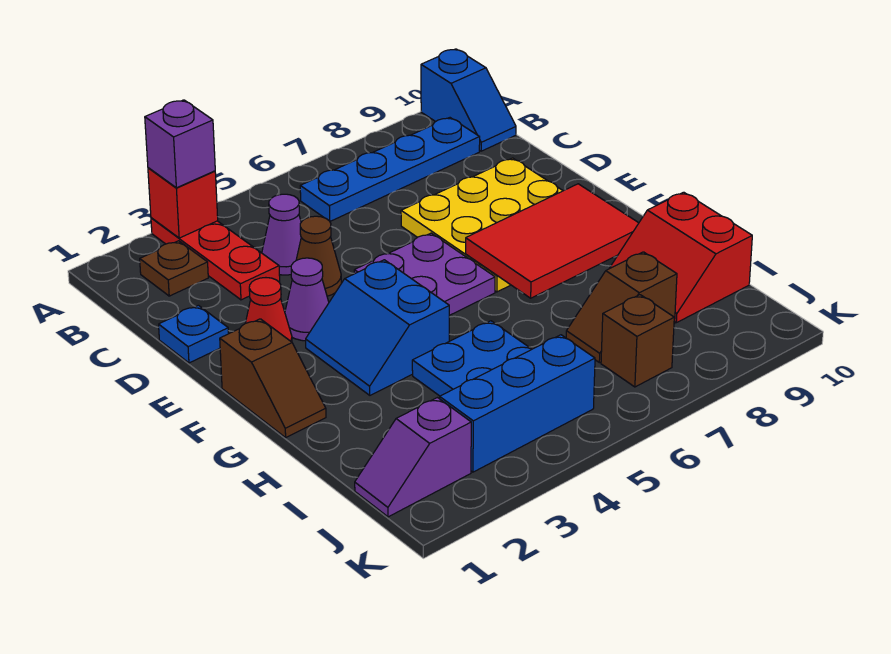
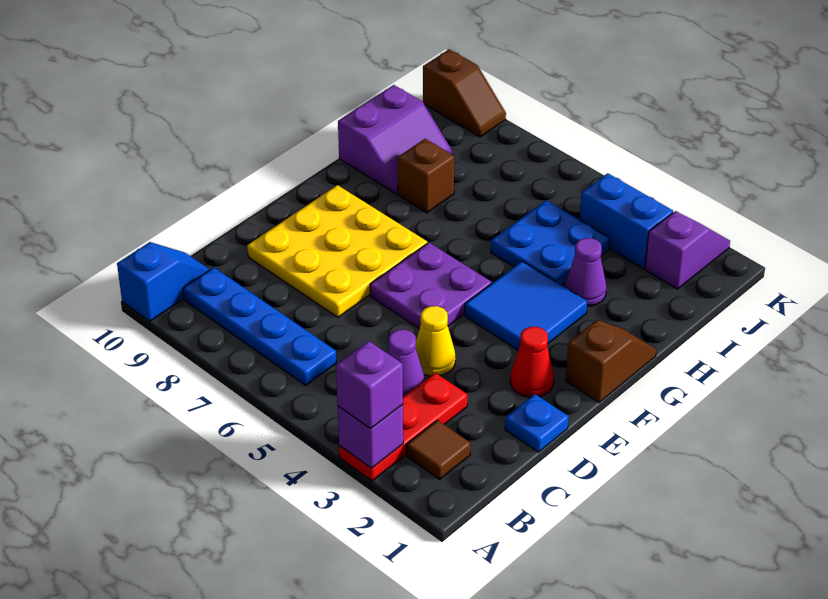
red brick A3 level 2 -> purple brick A3 level 2
brown plate B2 level 1 -> brown tile B2 level 1
brown cone D4 level 1 -> yellow cone D4 level 1
purple cone E3 level 1 -> purple cone H3 level 1
blue slope F3:G4 level 1 top 4 -> blue tile F3:G4 level 1
red tile F7:G9 level 2 -> none
red slope H9:I10 level 1 top 10 -> purple slope H9:I10 level 1 top 10
brown slope I7:I8 level 1 top 8 -> brown slope K9:K10 level 1 top 10
purple slope J1:J2 level 1 top 2 -> purple slope J2:K2 level 1 top J
blue brick J3:J5 level 1 -> blue brick J3:J4 level 1
brown brick J7 level 1 -> brown brick H8 level 1

